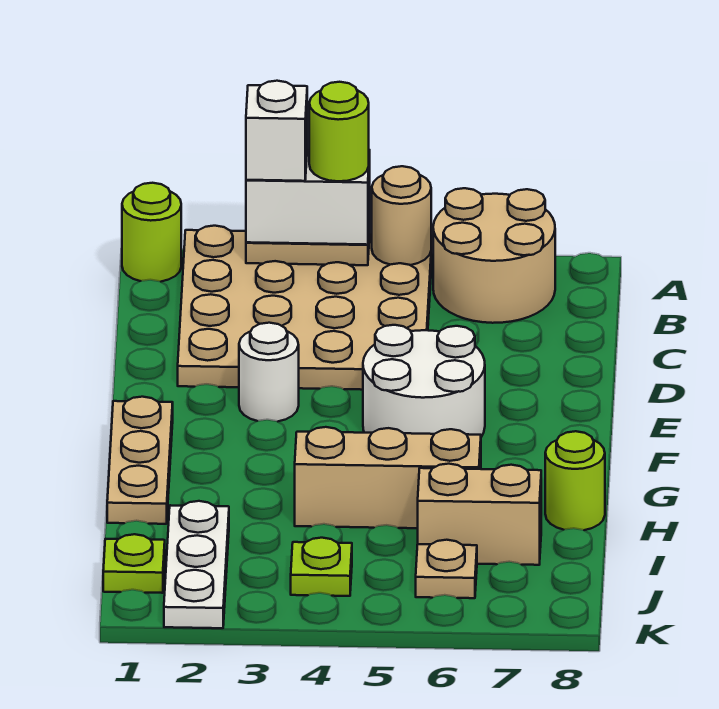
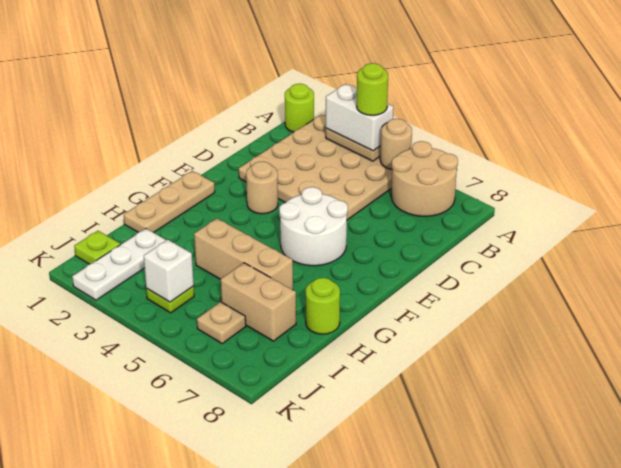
white brick A3 level 4 -> white brick J4 level 2
white round brick E3 level 1 -> tan round brick E3 level 1

